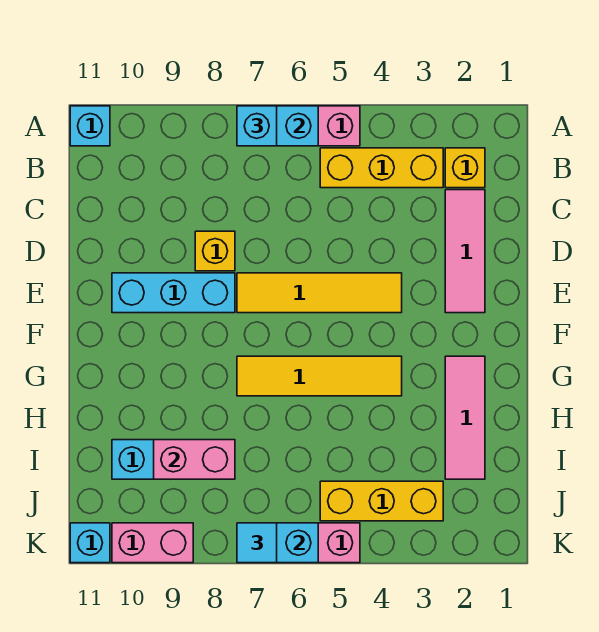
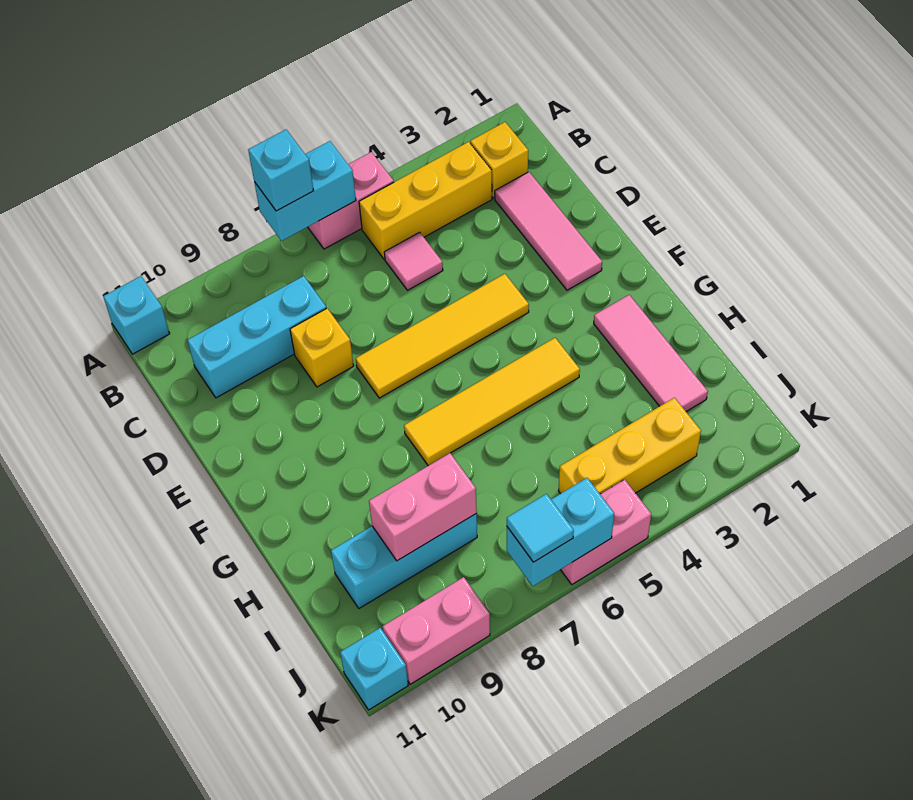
none -> pink tile C5 level 1
cyan brick E8:E10 level 1 -> cyan brick C8:C10 level 1

